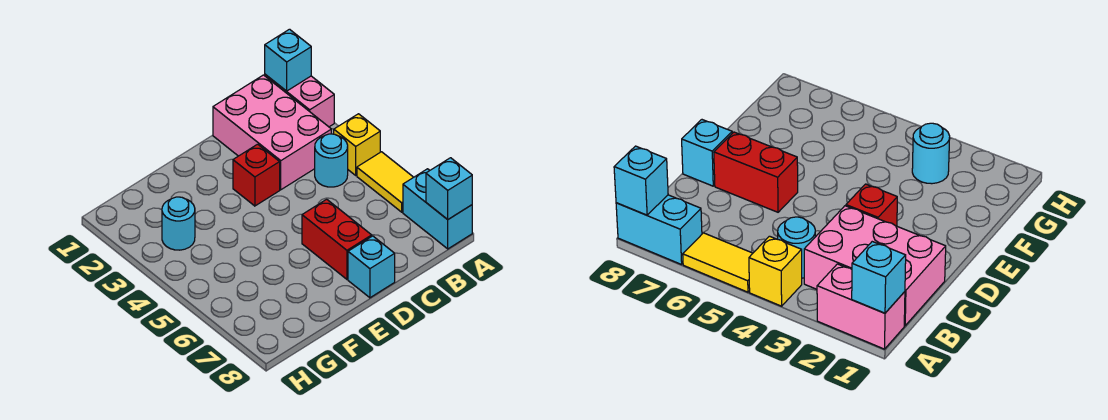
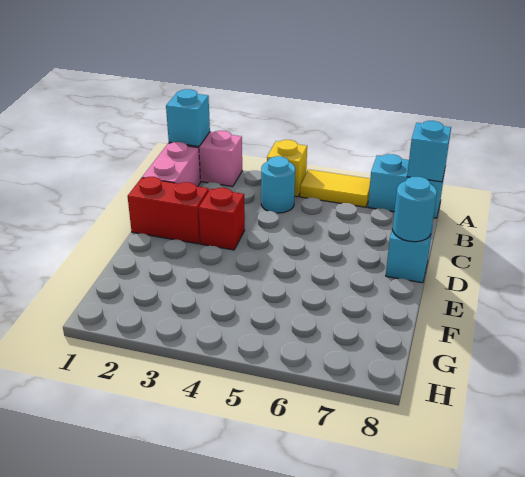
pink brick B1:C3 level 1 -> pink brick B1:C1 level 1
red brick D6:D7 level 1 -> red brick D1:D2 level 1
cyan round brick G3 level 1 -> cyan round brick D8 level 2

